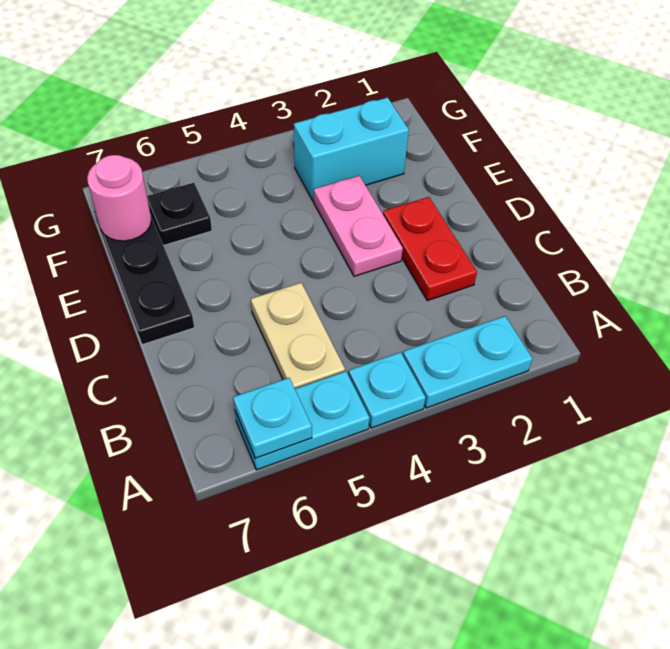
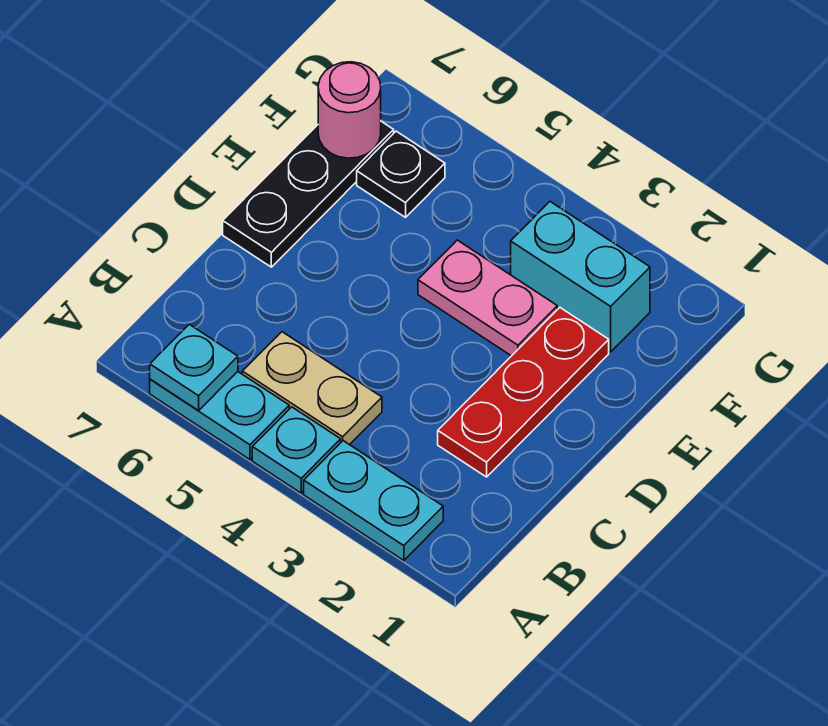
tan plate B5:C5 level 1 -> tan plate B4:B5 level 1
red plate C2:D2 level 1 -> red plate C2:E2 level 1
pink plate D3:E3 level 1 -> pink plate E3:E4 level 1

